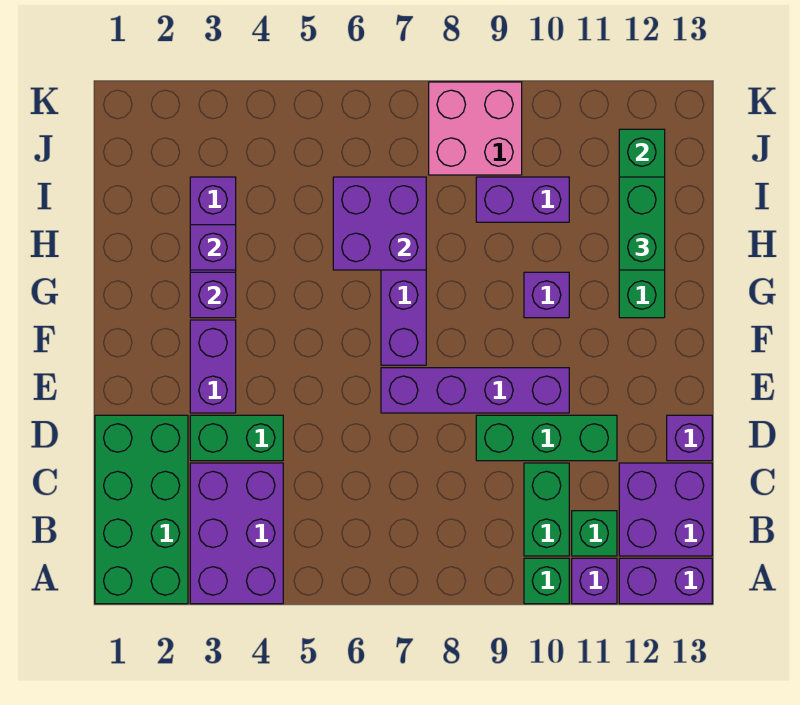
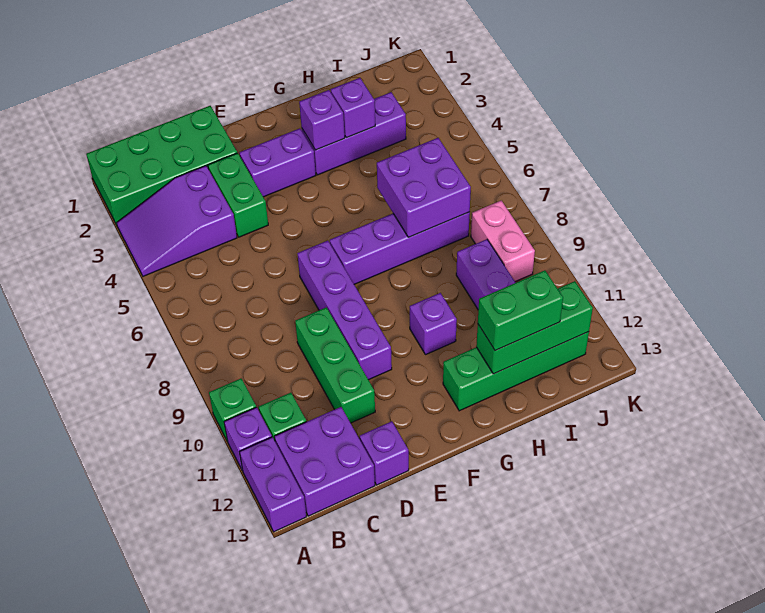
purple brick A3:C4 level 1 -> purple slope A3:C4 level 1 top C
green brick B10:C10 level 1 -> none
pink brick J8:K9 level 1 -> pink brick J8:J9 level 1

